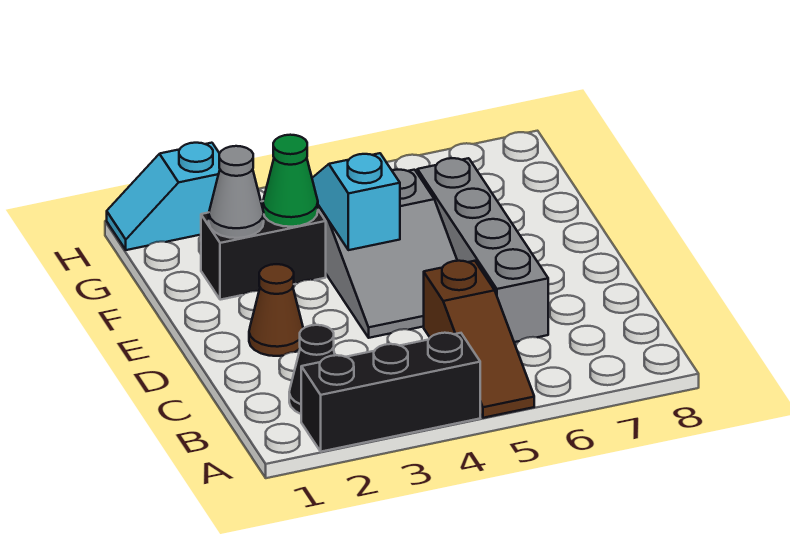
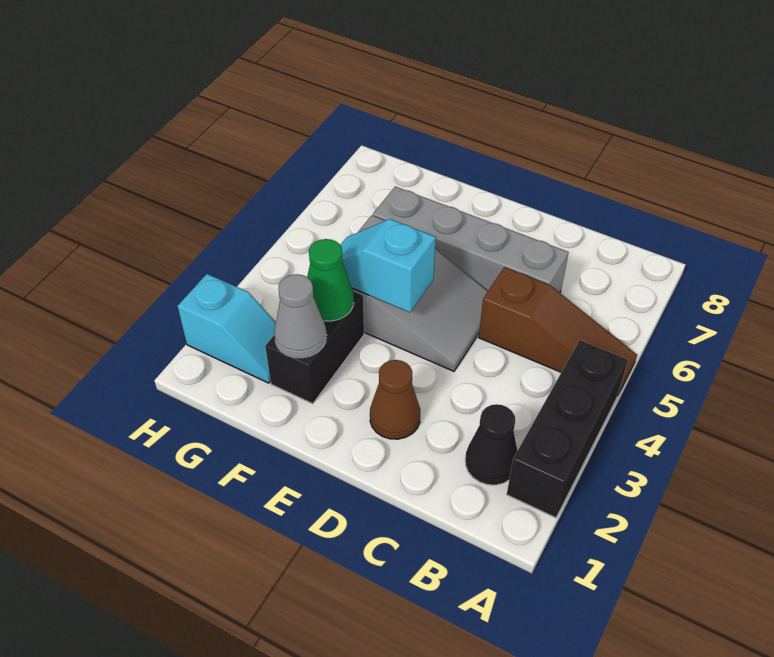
cyan slope H1:H2 level 1 top 2 -> cyan slope G2:H2 level 1 top H

